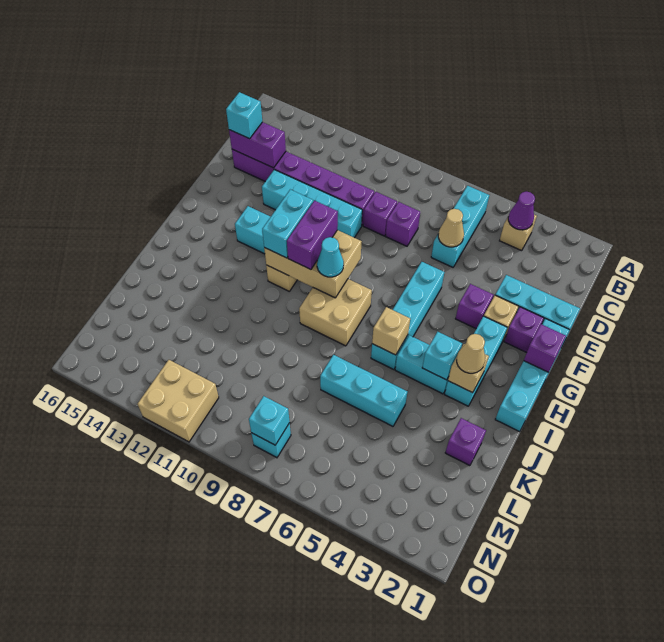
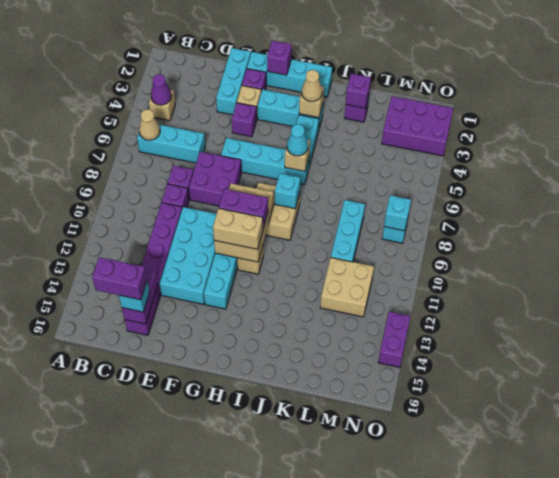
none -> purple brick C15:D15 level 4
tan cone D6 level 2 -> tan cone B6 level 2
none -> purple brick E7:F8 level 1
cyan brick E10:E13 level 1 -> cyan brick E10:F13 level 1
cyan brick G11:H11 level 3 -> tan brick G11:H11 level 3
cyan cone H9 level 3 -> cyan cone I6 level 3
cyan brick I4 level 2 -> cyan brick I8 level 2
none -> purple brick K2 level 2
cyan brick K5:K7 level 1 -> cyan brick L8:L10 level 1
none -> purple brick M2:O3 level 1
tan brick N11:O12 level 1 -> tan brick L11:M12 level 1
none -> purple brick O13:O14 level 1

